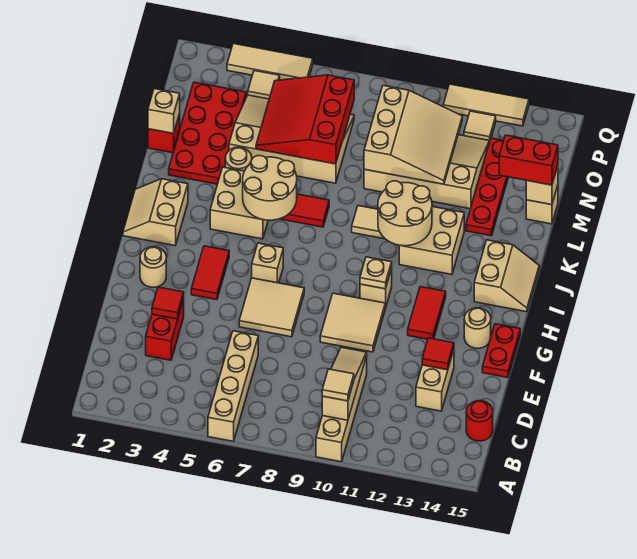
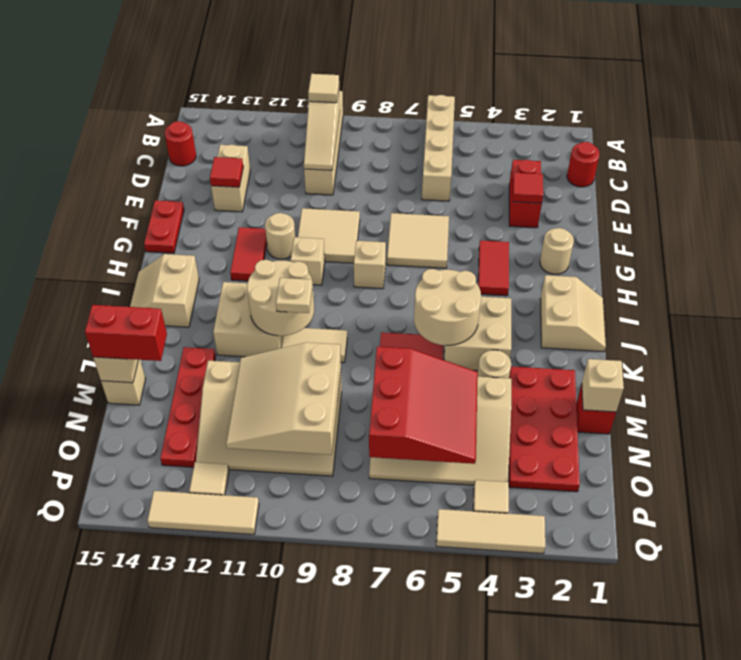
none -> red round brick C1 level 1
tan round brick G14 level 1 -> tan round brick G11 level 1
tan brick H6 level 1 -> tan brick H8 level 1
tan plate H10 level 2 -> tan plate K10 level 3

